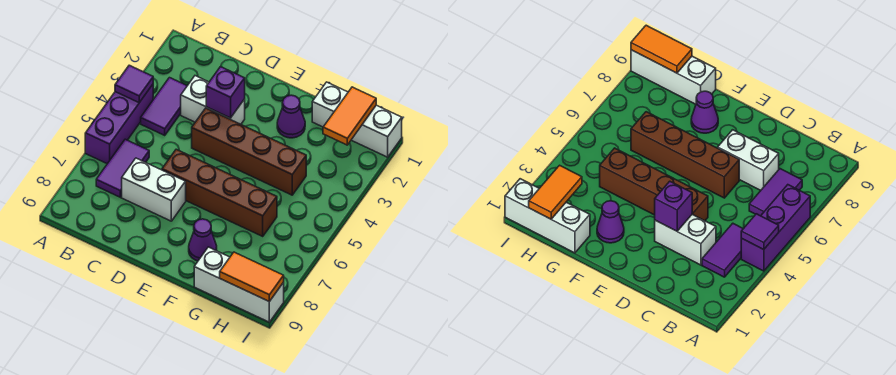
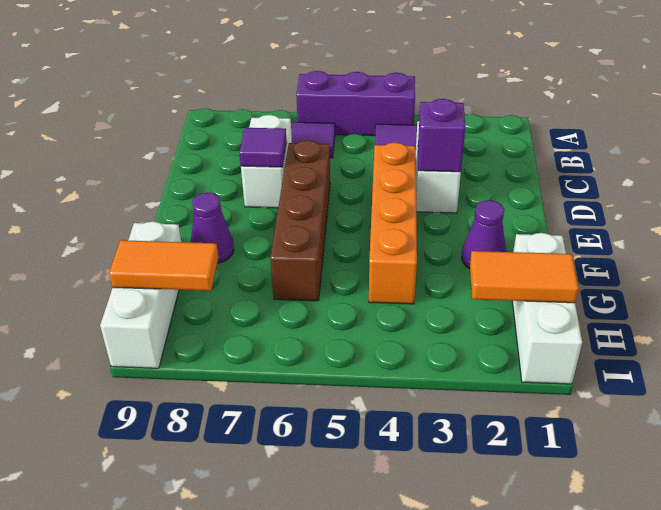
purple tile A4 level 2 -> purple tile D7 level 2
brown brick D4:G4 level 1 -> orange brick D4:G4 level 1
orange tile H9:I9 level 2 -> orange tile H8:H9 level 2

